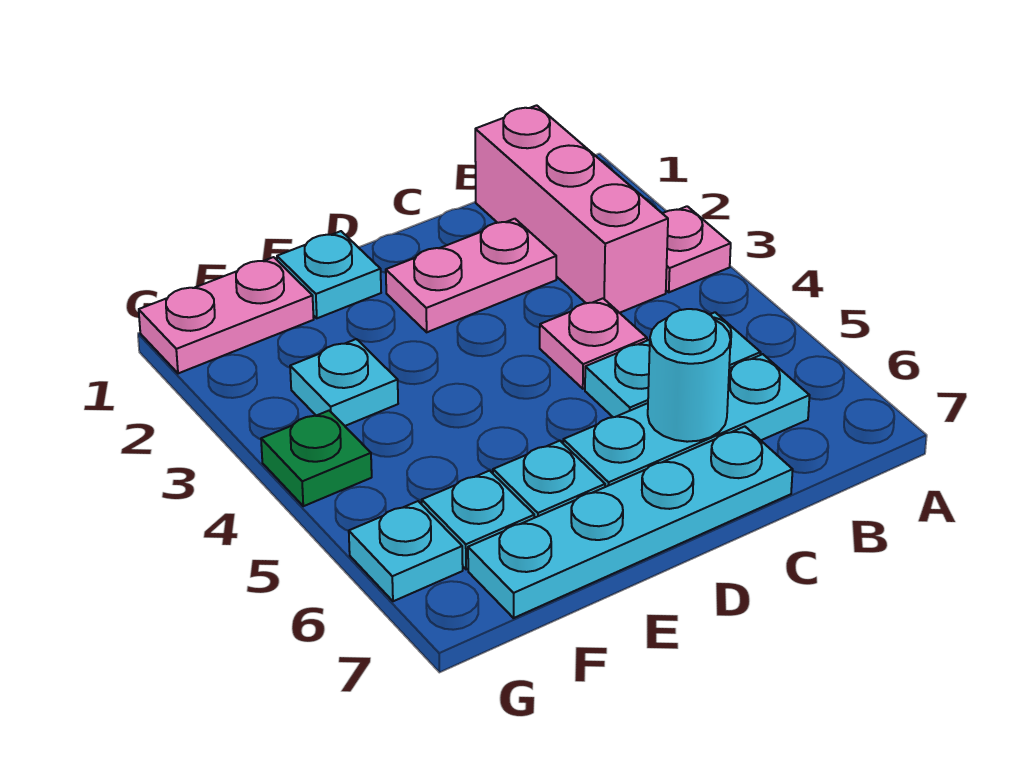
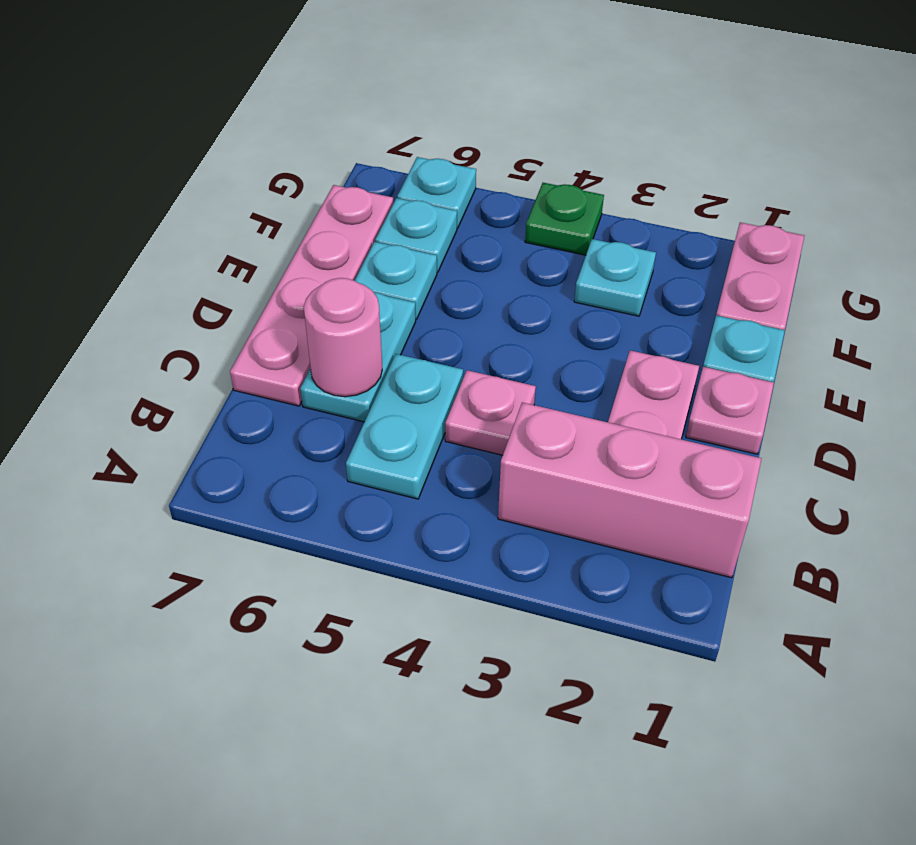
pink plate A3 level 1 -> pink plate D1 level 1
cyan plate B6:D6 level 1 -> cyan plate C6:D6 level 1
cyan round brick C6 level 2 -> pink round brick C6 level 2
cyan plate C7:F7 level 1 -> pink plate C7:F7 level 1

